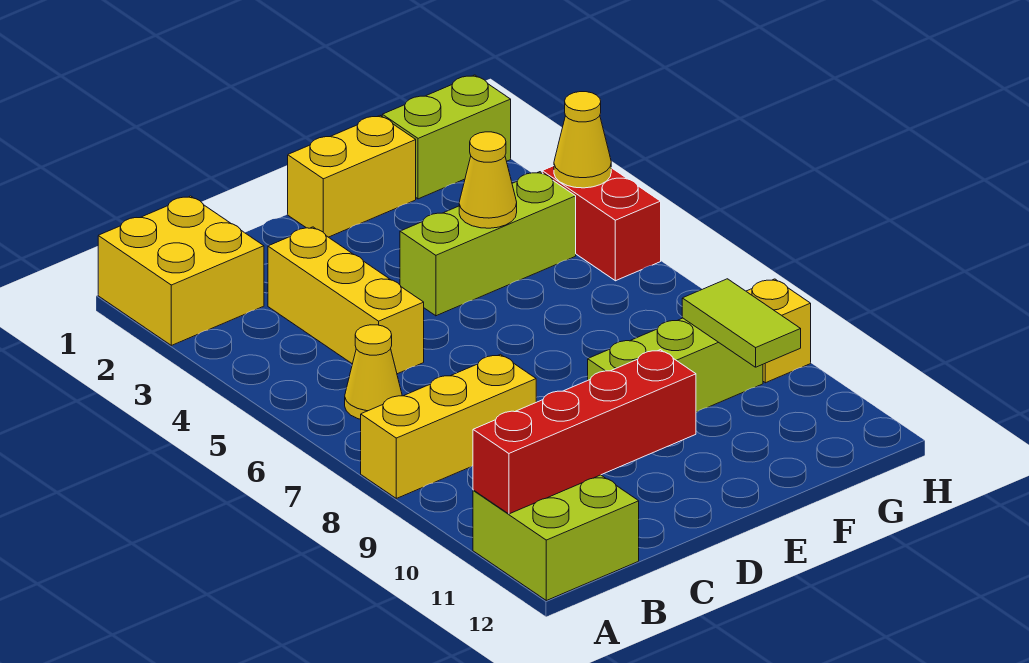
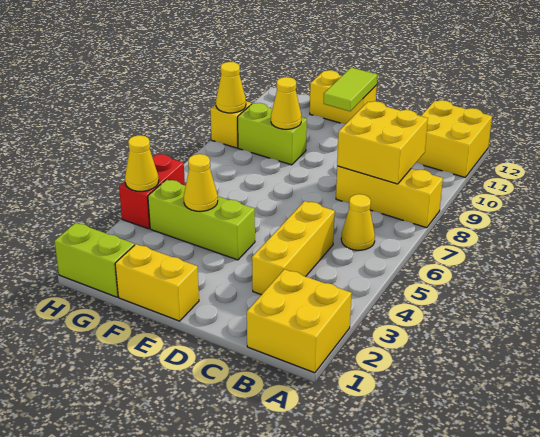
lime brick A11:B12 level 1 -> yellow brick A11:B12 level 1
red brick A11:D11 level 2 -> none
none -> yellow brick B8:C9 level 2
lime brick E9:G9 level 1 -> lime brick F9:G9 level 1
none -> yellow brick E12:F12 level 1
none -> yellow cone F9 level 2
lime tile G9:G10 level 2 -> lime tile E11:E12 level 2
none -> yellow cone H9 level 2

